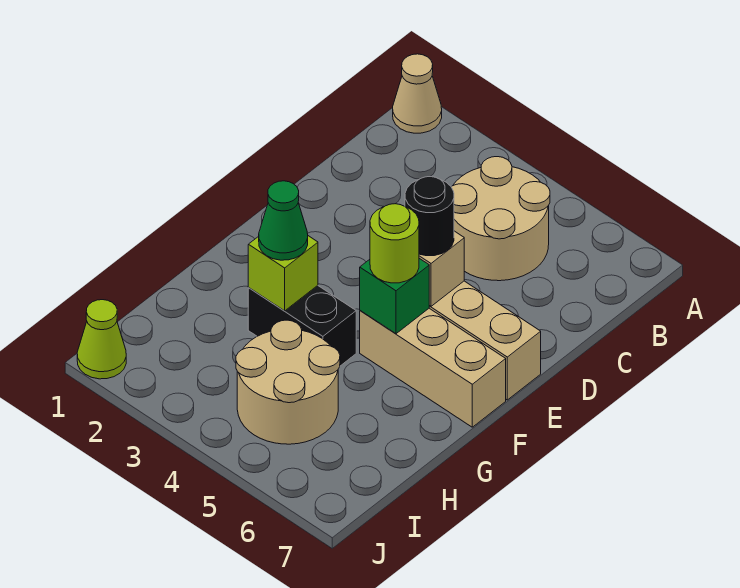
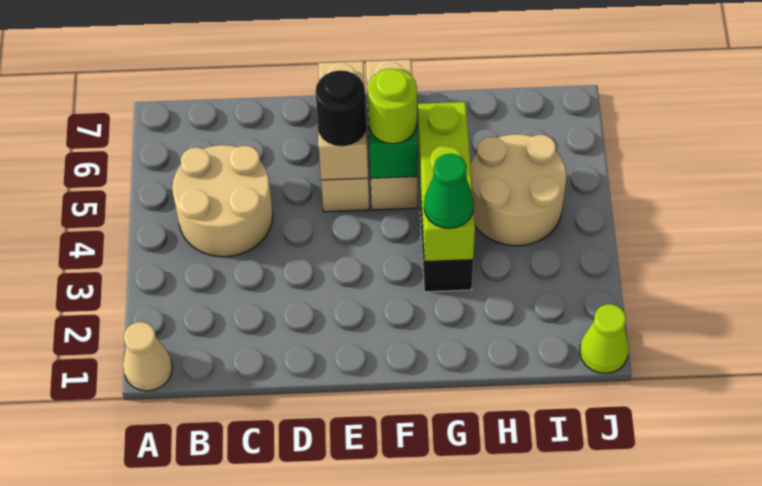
lime brick G3 level 2 -> lime brick G3:G5 level 2

